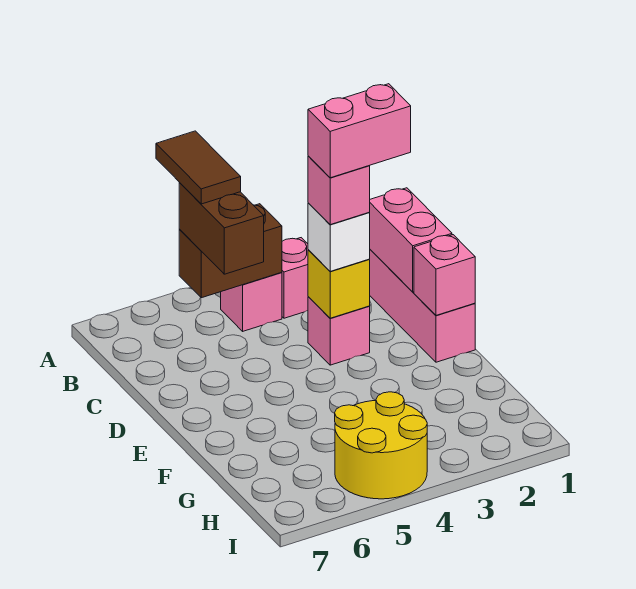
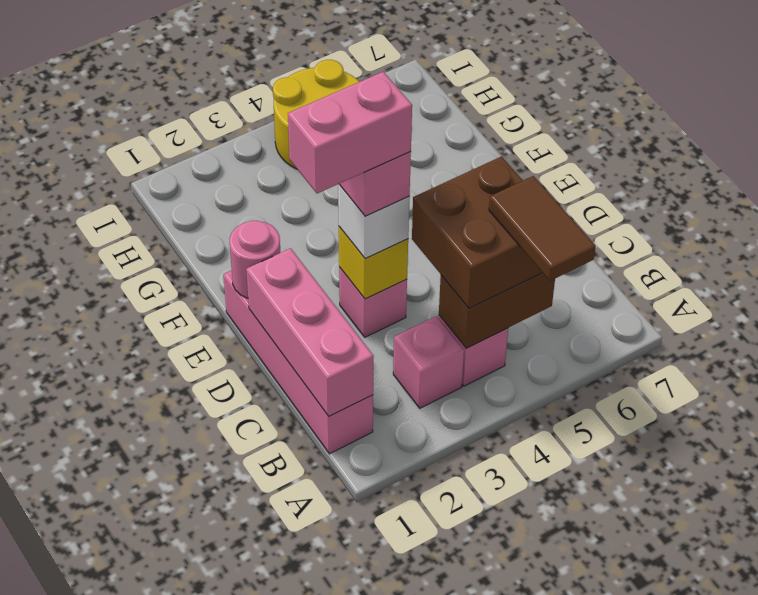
brown brick B5:C5 level 3 -> brown brick B4:C5 level 3
pink brick C1:D1 level 2 -> pink brick B1:D1 level 2
pink brick E1 level 2 -> pink round brick E1 level 2

